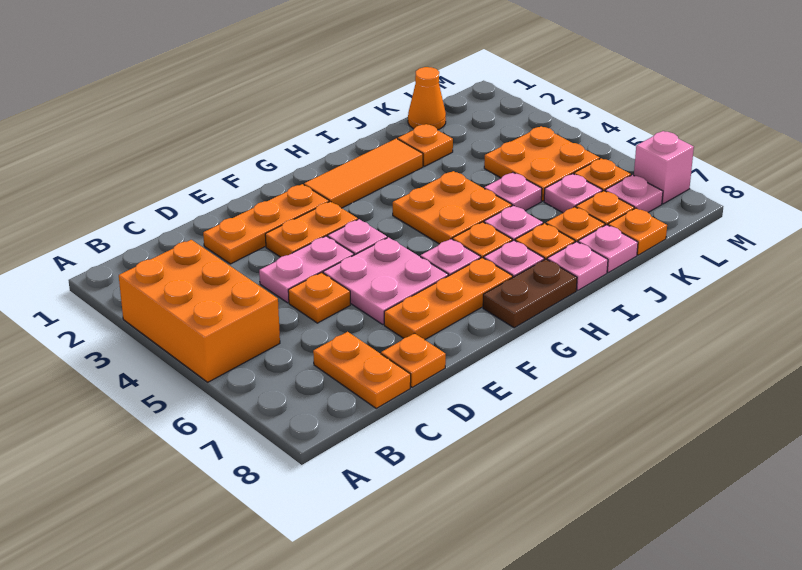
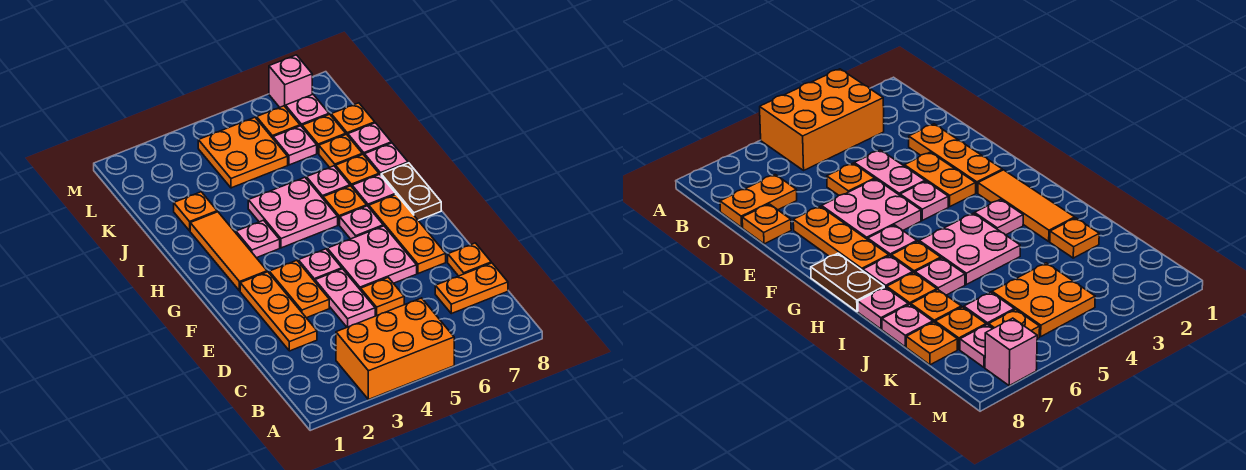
orange plate H4:I5 level 1 -> pink plate H4:I5 level 1
pink plate J5 level 1 -> pink plate H3 level 1
orange cone K1 level 1 -> none

